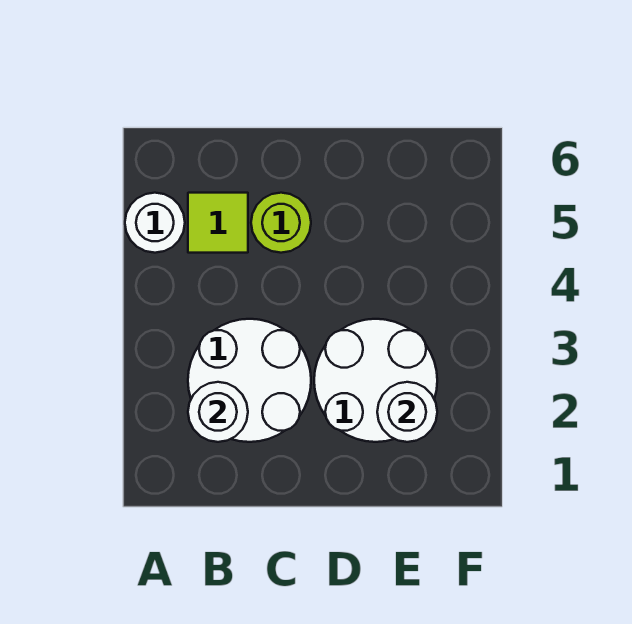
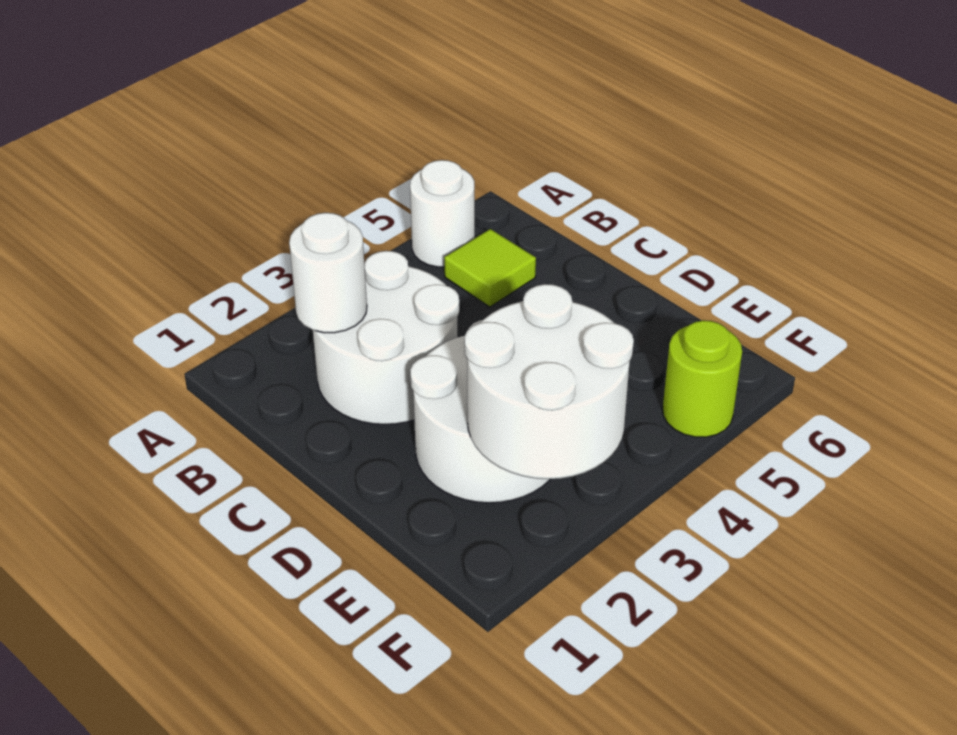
lime round brick C5 level 1 -> lime round brick F5 level 1
white round brick E2 level 2 -> white round brick E2:F3 level 2

